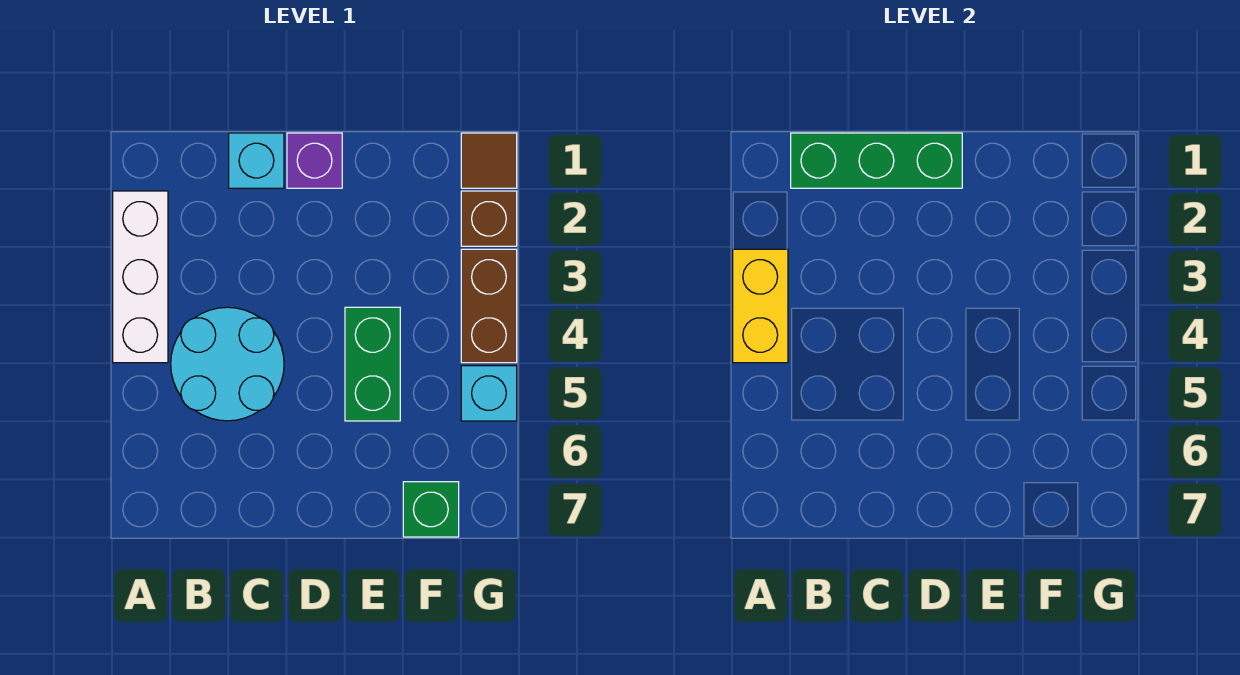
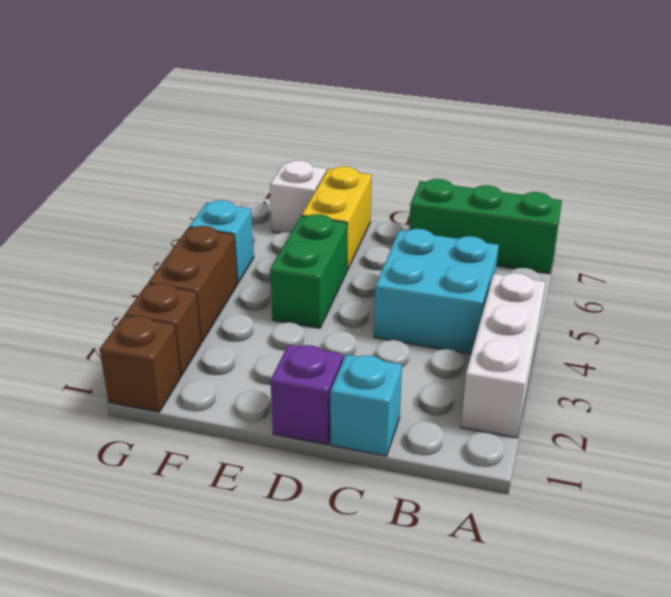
yellow brick A3:A4 level 2 -> yellow brick E6:E7 level 1
green brick B1:D1 level 2 -> green brick A7:C7 level 1
cyan round brick B4:C5 level 1 -> cyan brick B4:C5 level 1
green brick F7 level 1 -> white brick F7 level 1
brown tile G1 level 1 -> brown brick G1 level 1

